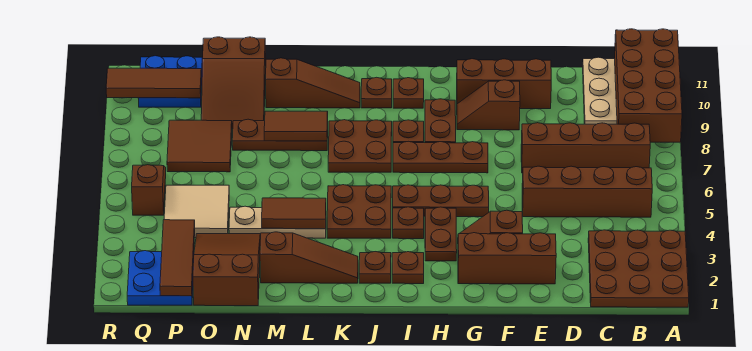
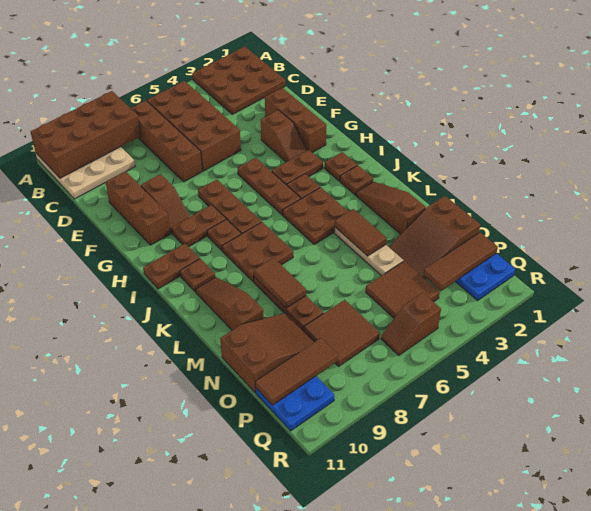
brown brick B5:E5 level 1 -> brown brick B5:E6 level 1
brown plate I10 level 1 -> brown plate I10:I11 level 1
tan tile O4:P5 level 1 -> brown tile O4:P5 level 1
brown tile P10:R10 level 2 -> brown tile P9:P11 level 2

